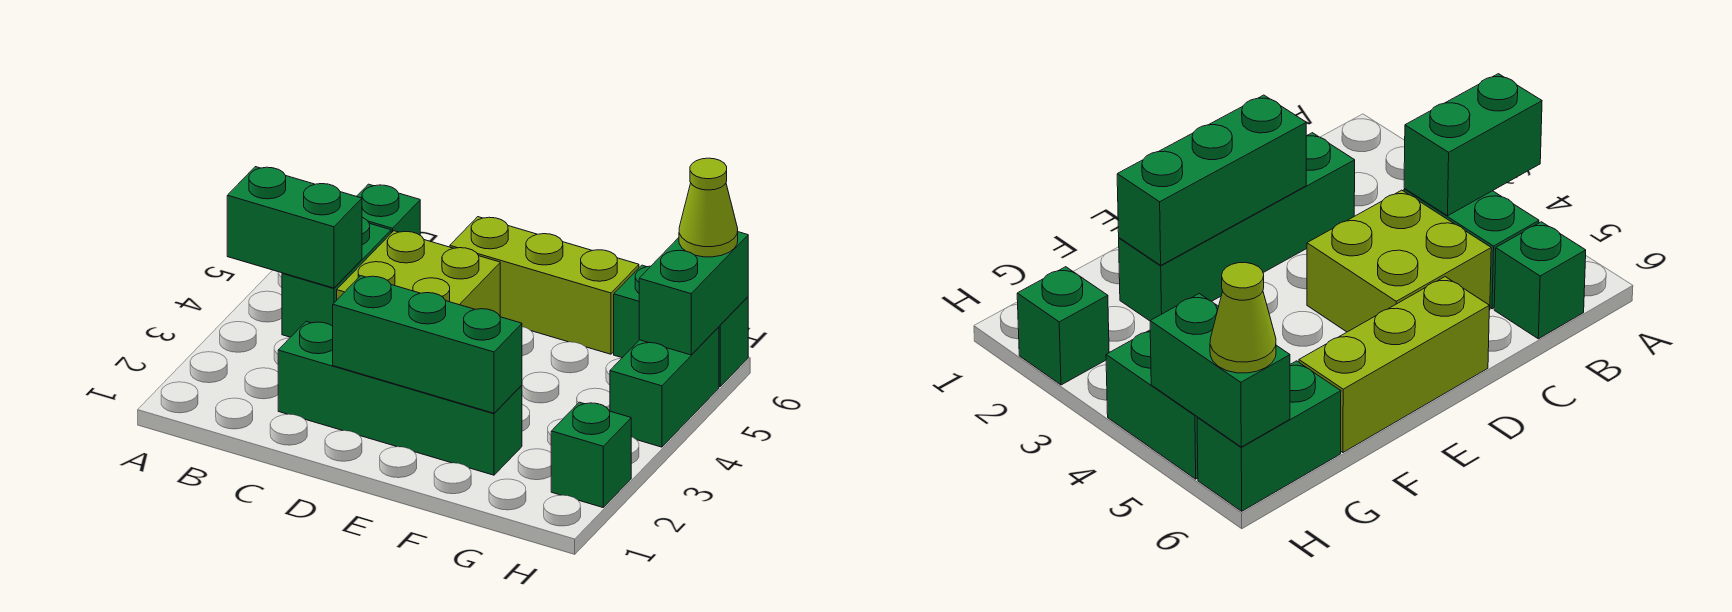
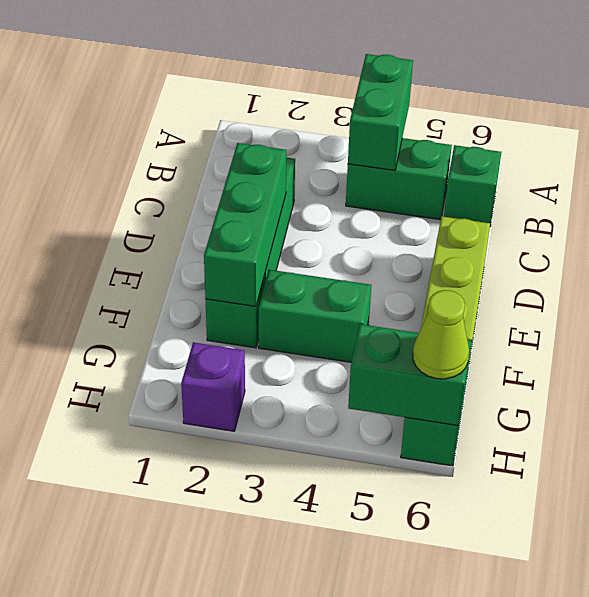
lime brick C4:D5 level 1 -> none
green brick H2 level 1 -> purple brick H2 level 1
green brick H4:H5 level 1 -> green brick F3:F4 level 1

